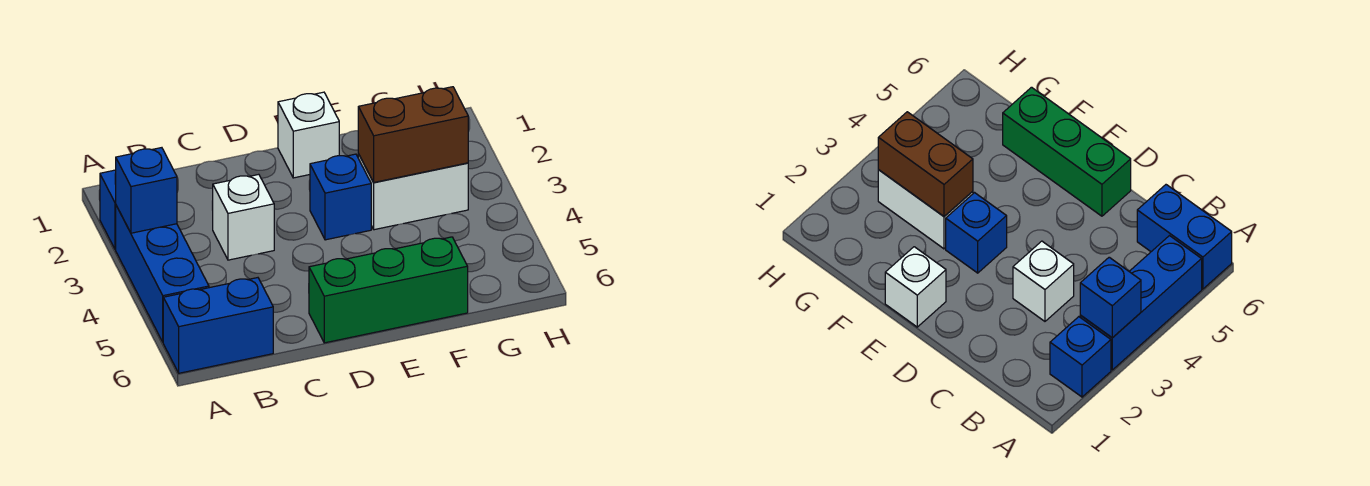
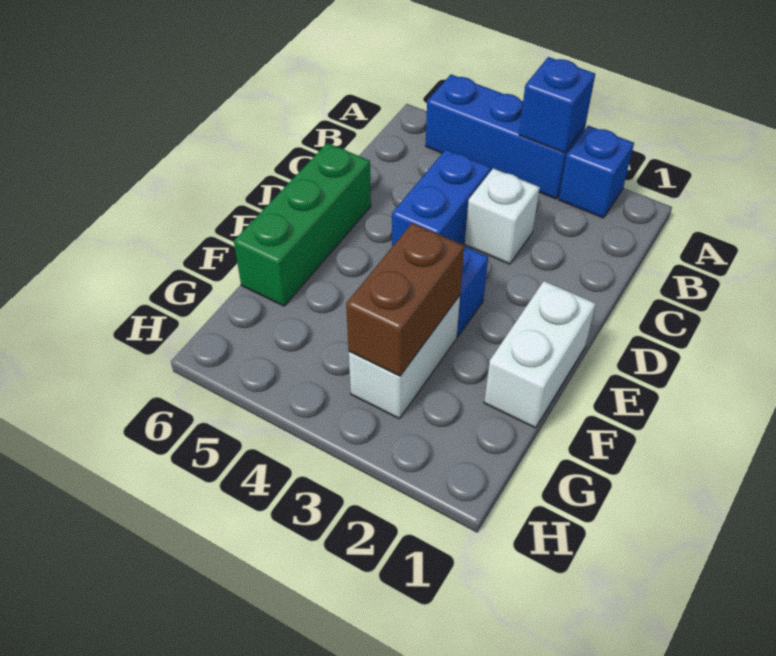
blue brick A6:B6 level 1 -> blue brick C4:D4 level 1
white brick E1 level 1 -> white brick E1:F1 level 1

